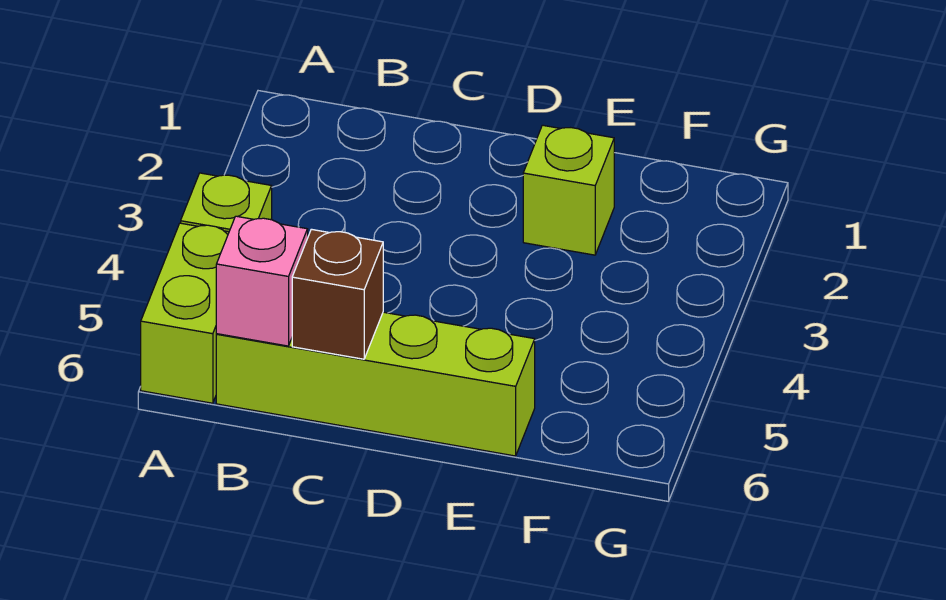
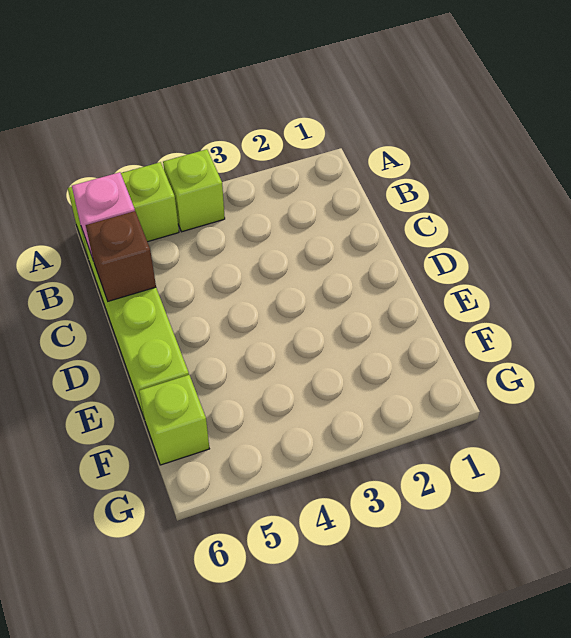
lime brick E2 level 1 -> lime brick F6 level 1

